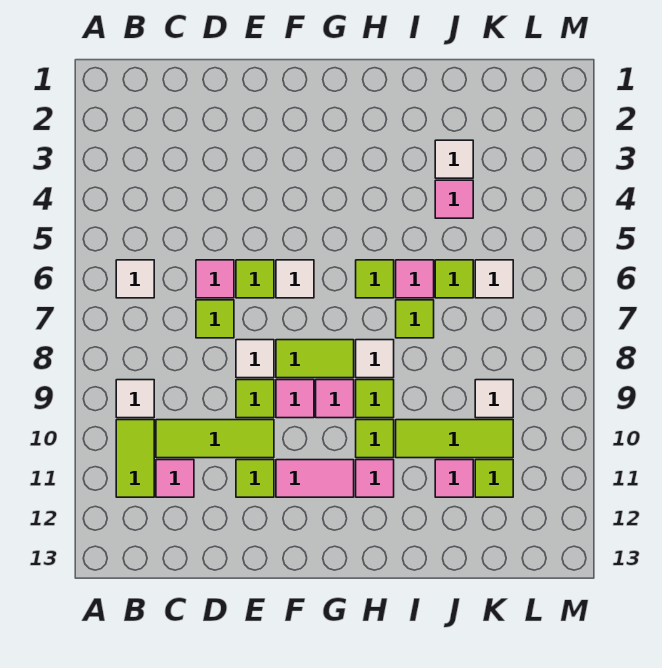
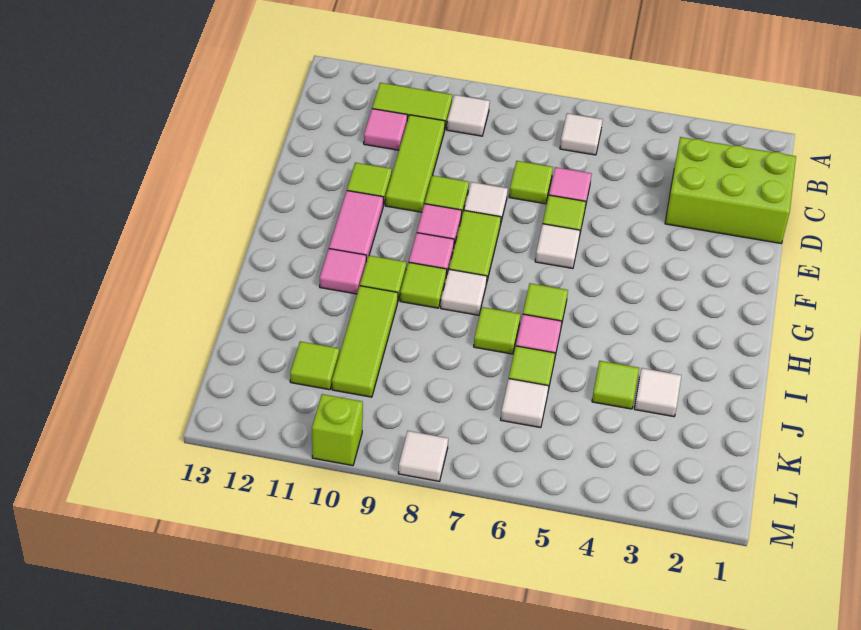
none -> lime brick C1:D3 level 1
pink tile J4 level 1 -> lime tile J4 level 1
pink tile J11 level 1 -> none
white tile K9 level 1 -> white tile M8 level 1
none -> lime brick M10 level 1

